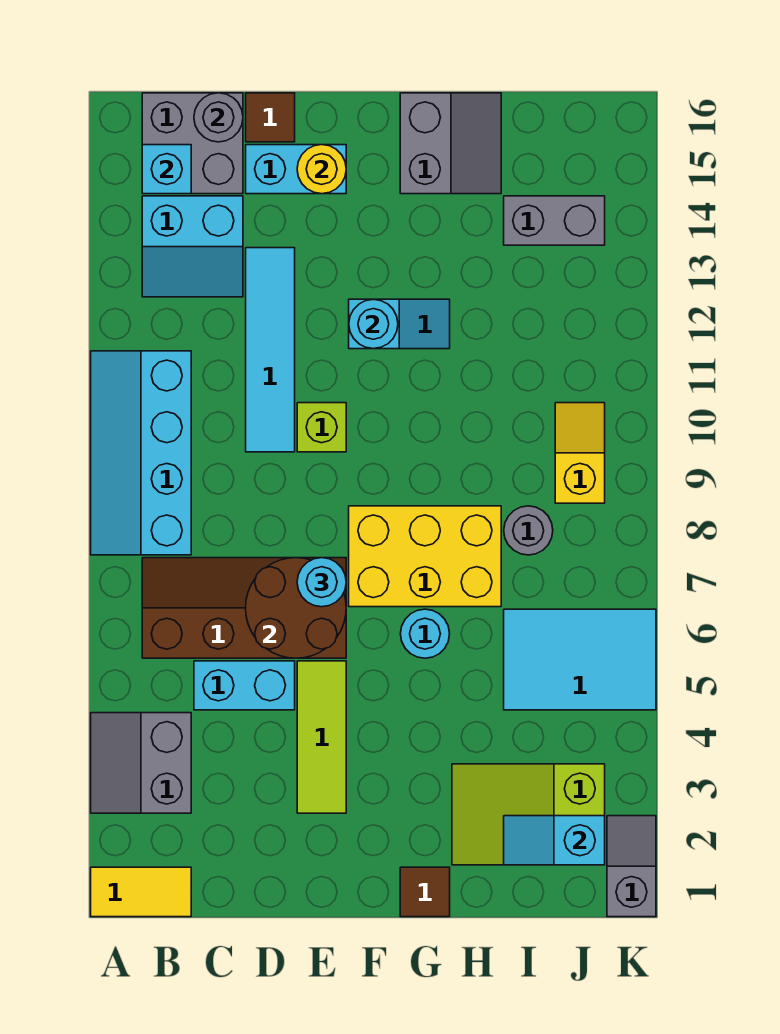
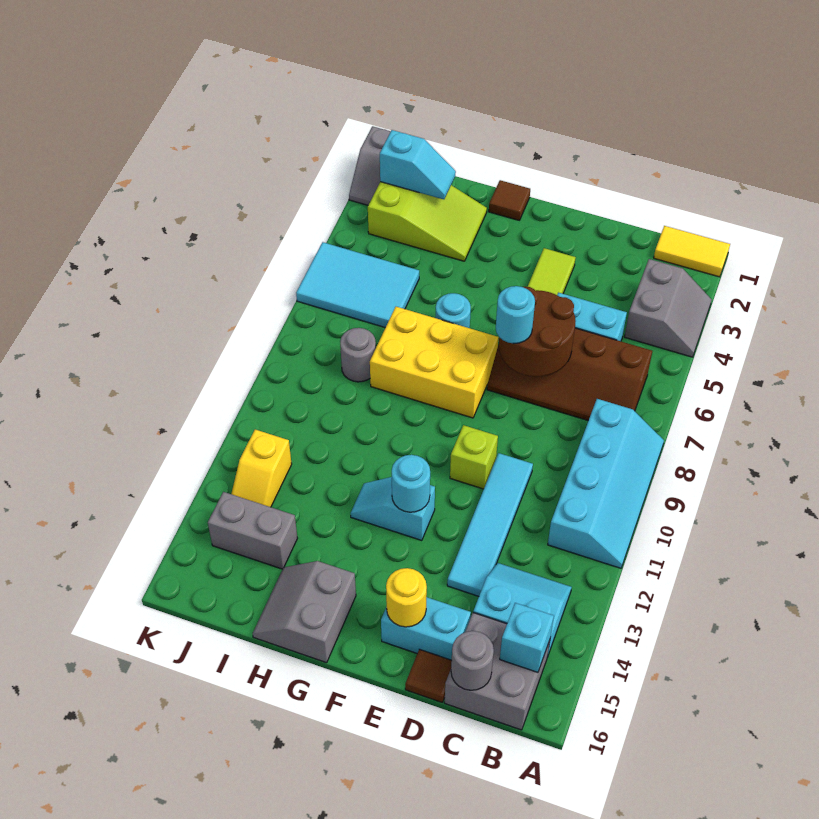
yellow slope J9:J10 level 1 top 9 -> yellow slope J12:J13 level 1 top 12

